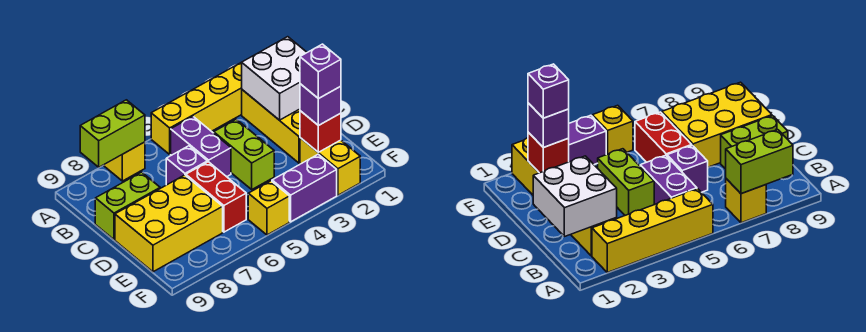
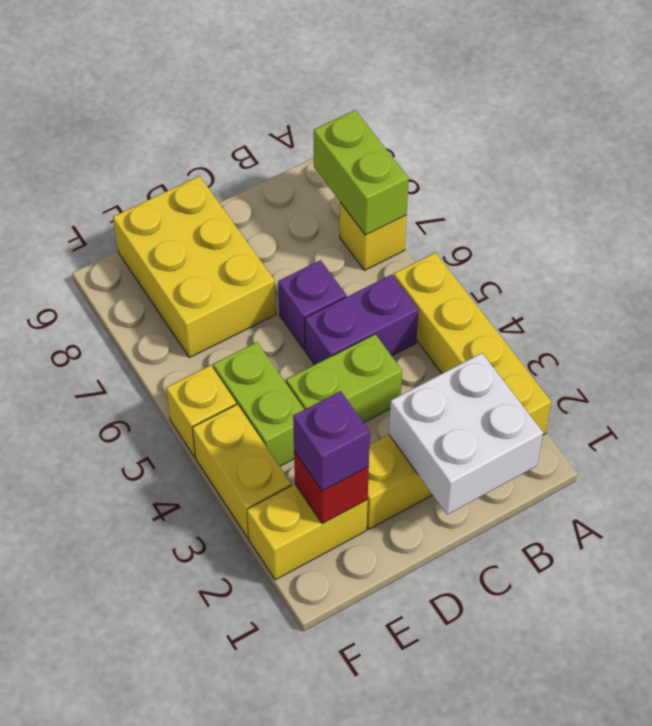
lime brick C8:C9 level 1 -> lime brick E4:E5 level 1
red brick D6:E6 level 1 -> none
purple brick E2 level 4 -> none
purple brick F3:F4 level 1 -> yellow brick F3:F4 level 1

